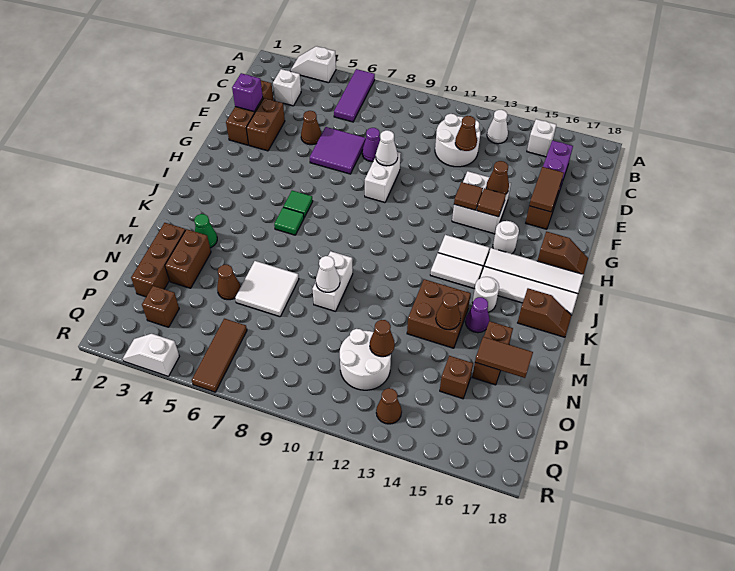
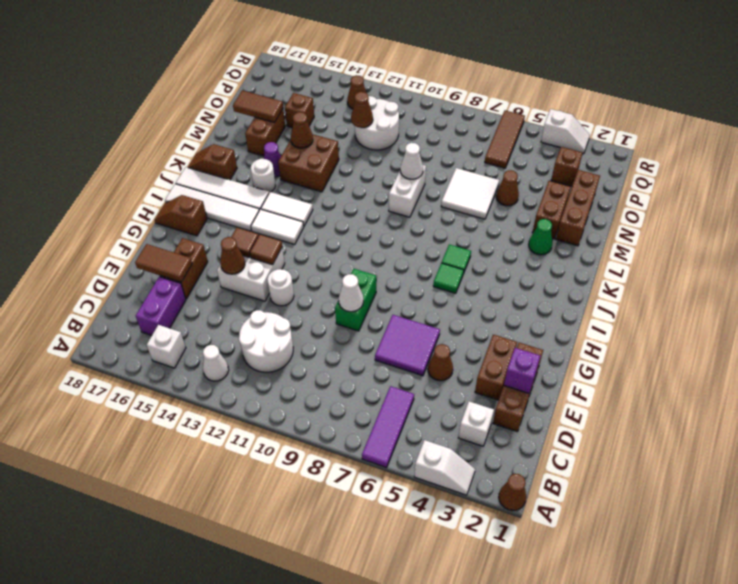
brown cone D12 level 2 -> brown cone A1 level 1
purple cone E8 level 1 -> none
brown tile E16:F16 level 2 -> brown tile E16:E17 level 2
white brick F9:G9 level 1 -> green brick F9:G9 level 1
white round brick H15 level 1 -> white round brick F12 level 1

